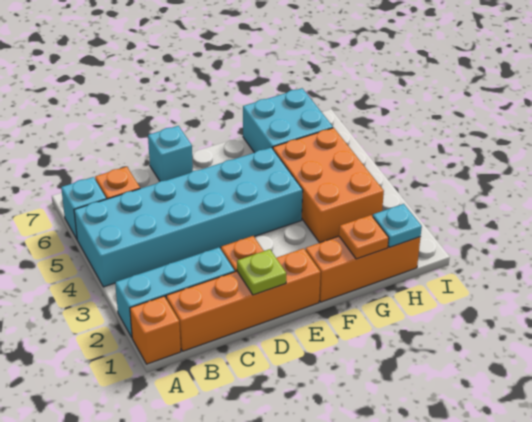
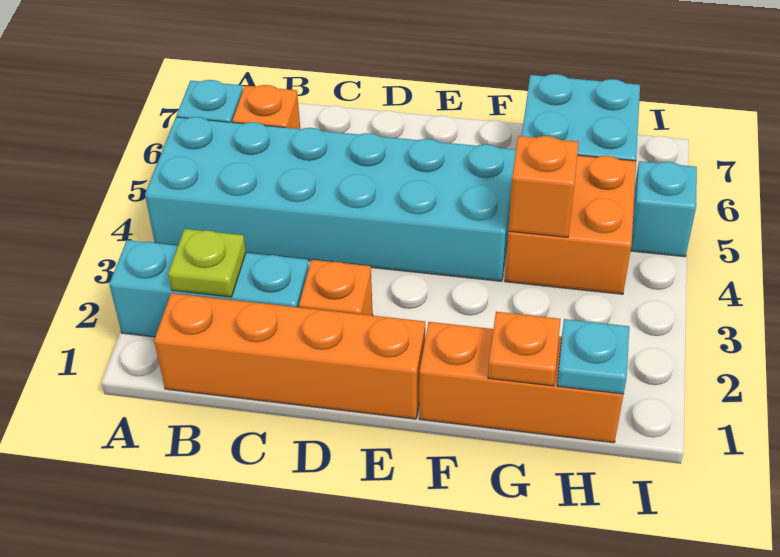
orange brick A1 level 1 -> orange brick G4 level 2
lime plate D1 level 2 -> lime plate B2 level 2
cyan brick D7 level 1 -> cyan brick I5 level 1
orange brick G3:H5 level 1 -> orange brick G4:H5 level 1

